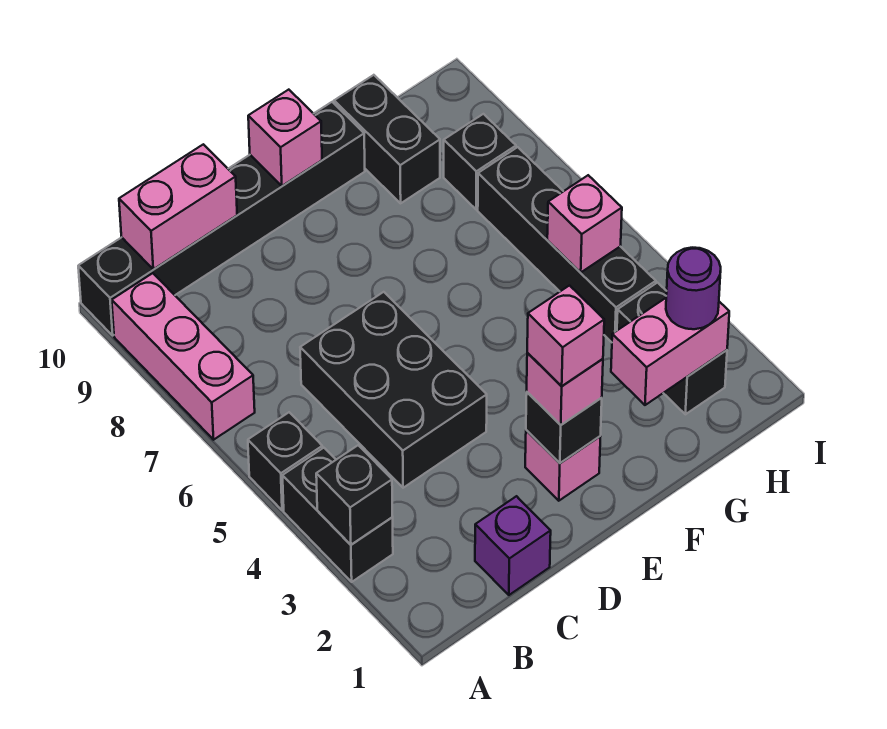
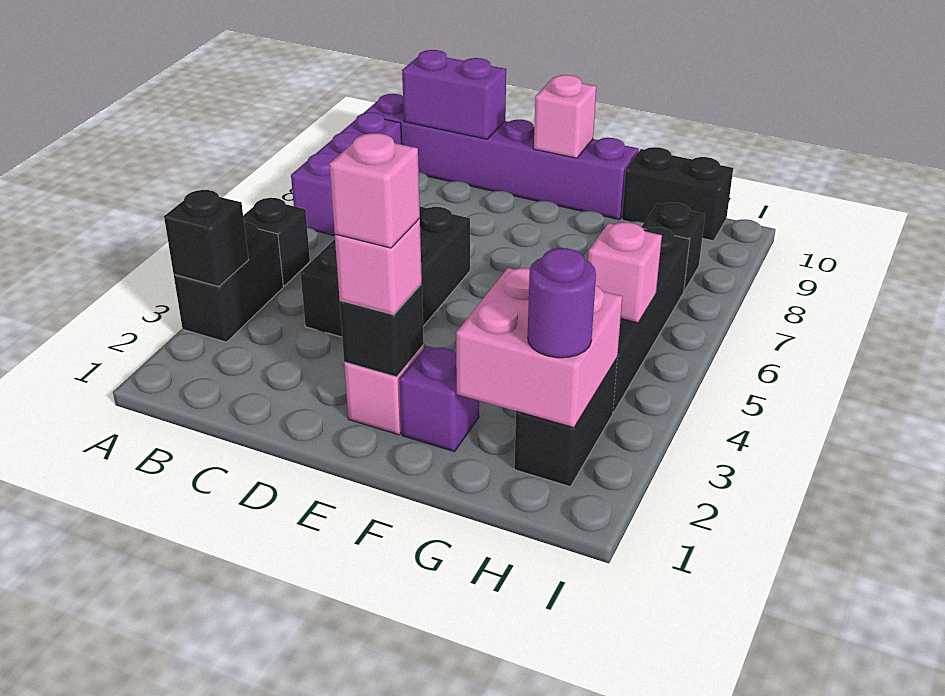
pink brick A7:A9 level 1 -> purple brick A7:A9 level 1
black brick A10:F10 level 1 -> purple brick A10:F10 level 1
pink brick B10:C10 level 2 -> purple brick B10:C10 level 2
purple brick C1 level 1 -> purple brick F2 level 1
pink brick G2:H2 level 2 -> pink brick G2:H3 level 2
black brick G9:G10 level 1 -> black brick G10:H10 level 1

